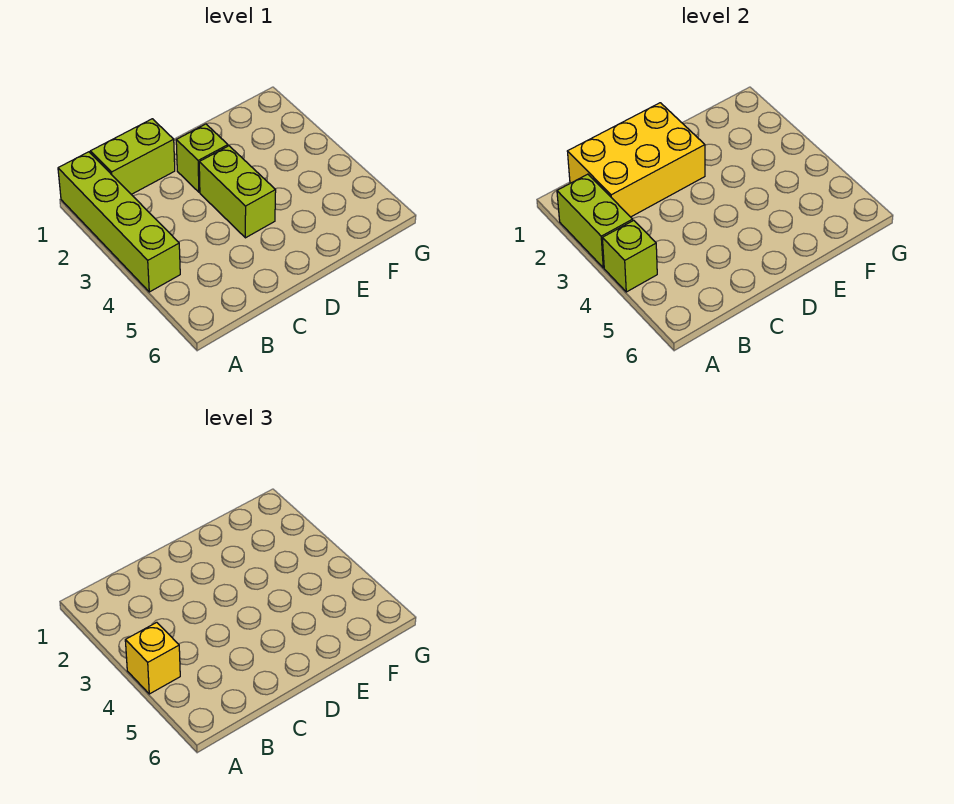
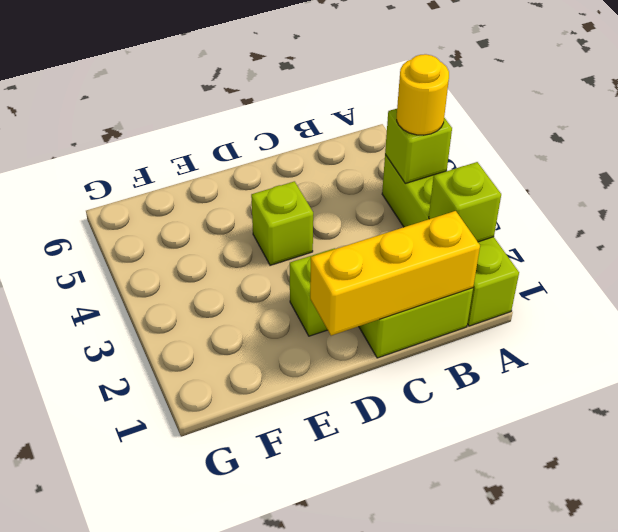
lime brick A2:A3 level 2 -> lime brick A2 level 2
yellow brick A4 level 3 -> yellow round brick A4 level 3
yellow brick B1:D2 level 2 -> yellow brick B1:D1 level 2
lime brick D3:D4 level 1 -> lime brick D4 level 1

